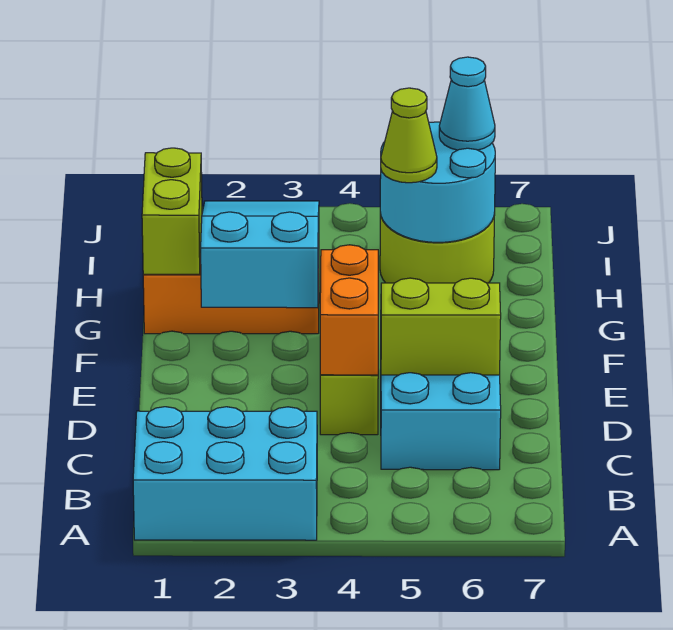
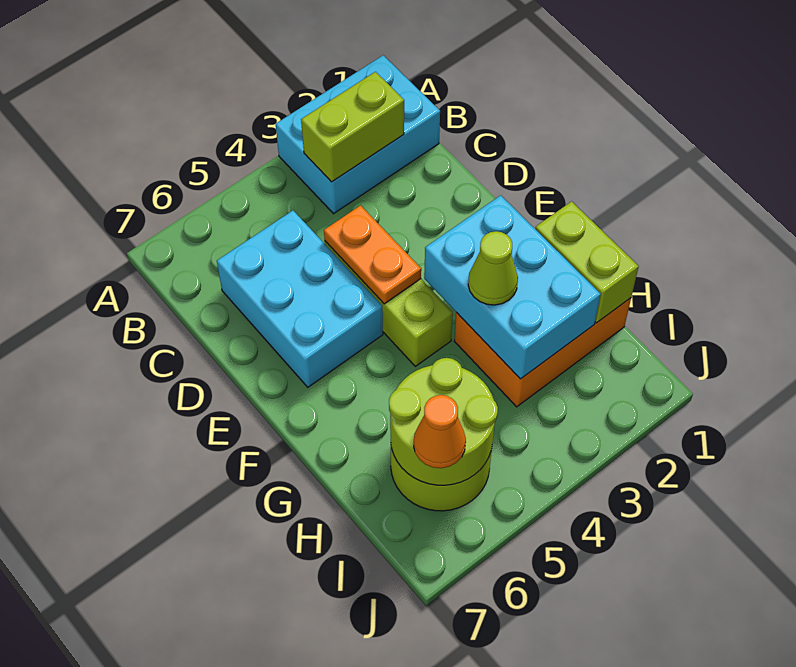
orange brick D4:E4 level 2 -> orange plate D4:E4 level 2
lime brick D5:D6 level 2 -> lime brick B2:B3 level 2
cyan slope F2:H3 level 2 top F -> cyan brick F2:H3 level 2
cyan round brick H5:I6 level 2 -> lime round brick H5:I6 level 2
lime cone H5 level 3 -> lime cone G3 level 3
cyan cone I6 level 3 -> orange cone I6 level 3

